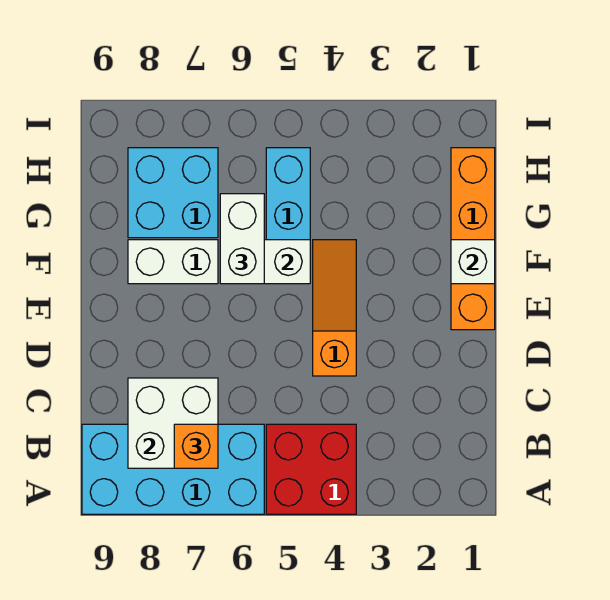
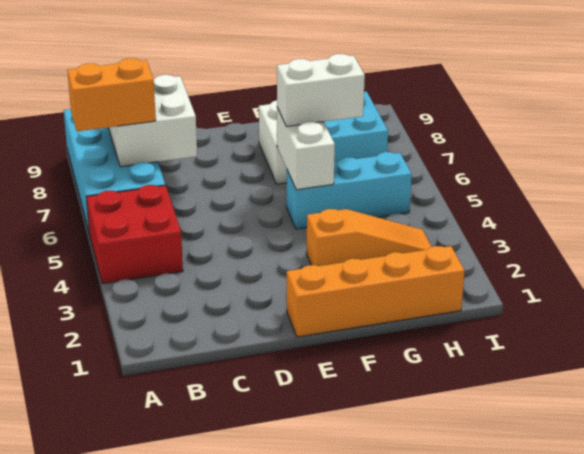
orange brick B7 level 3 -> orange brick A7:B7 level 3
orange slope D4:F4 level 1 top D -> orange slope F3:H3 level 1 top F
white brick F1 level 2 -> none

